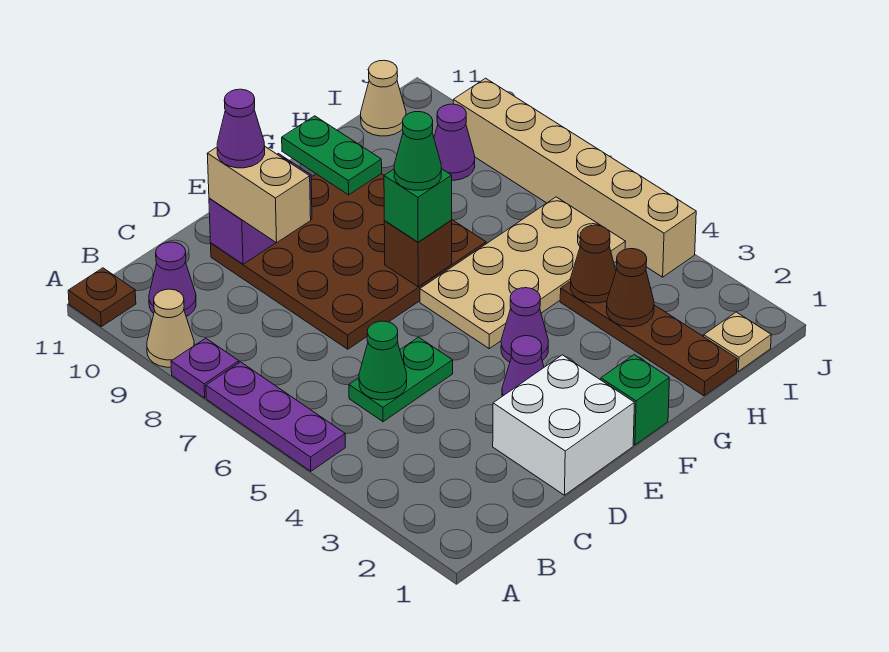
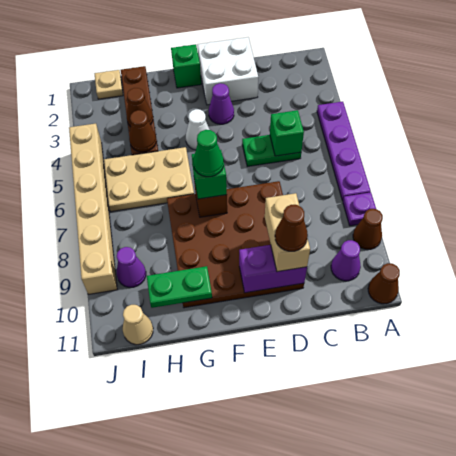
purple plate A5:A7 level 1 -> purple plate A4:A7 level 1
tan cone A9 level 1 -> brown cone A9 level 1
brown plate A11 level 1 -> brown cone A11 level 1
green cone C5 level 2 -> green brick C5 level 2
purple cone D10 level 4 -> brown cone D10 level 4
purple cone F4 level 1 -> white cone F4 level 1
tan plate F5:I6 level 1 -> tan plate G5:I6 level 1
green plate G10:G11 level 2 -> green plate G10:H10 level 2

